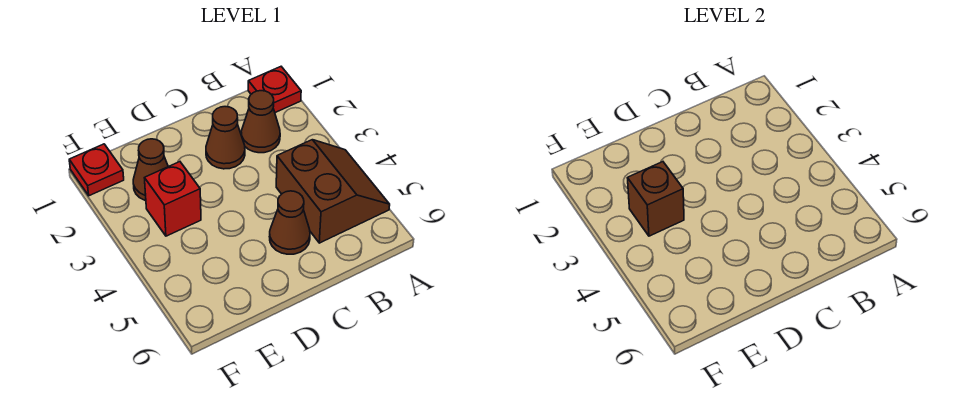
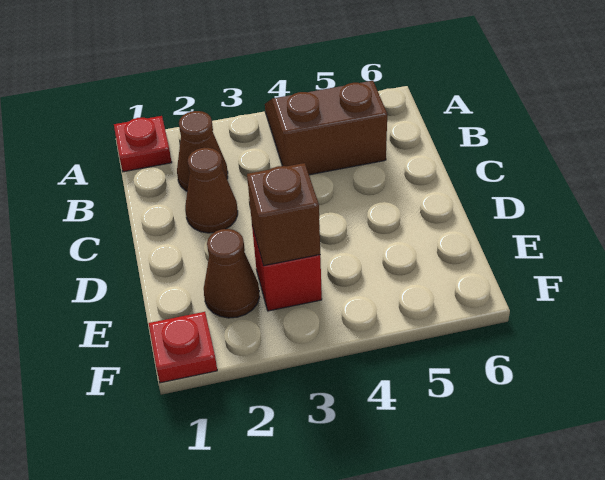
brown cone C5 level 1 -> none

